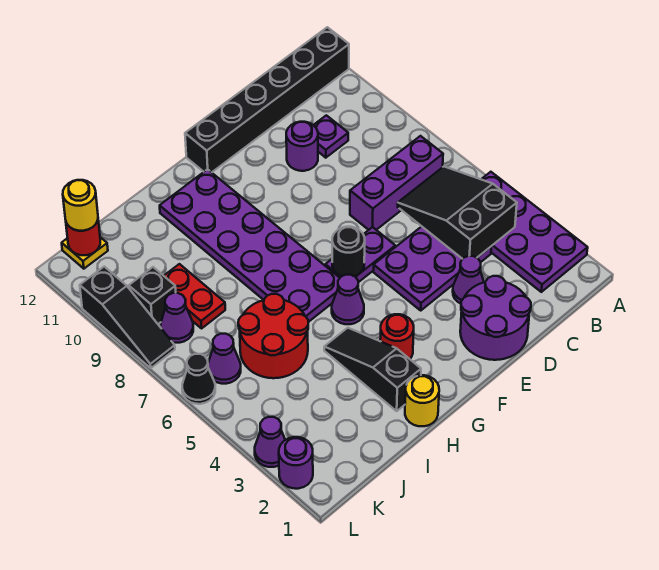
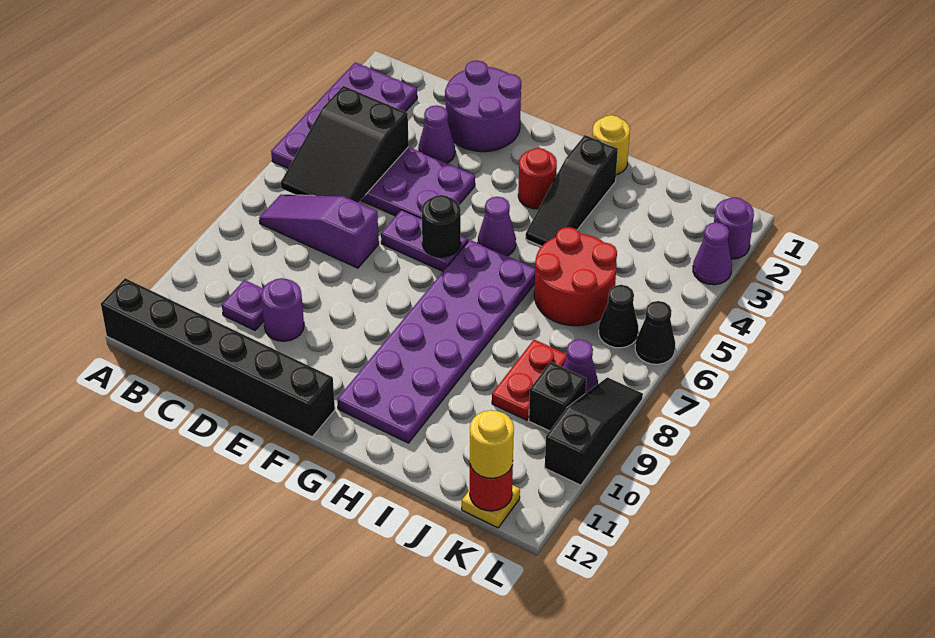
purple brick B7:D7 level 1 -> purple slope B7:D7 level 1 top D
purple cone K6 level 1 -> black cone K6 level 1

